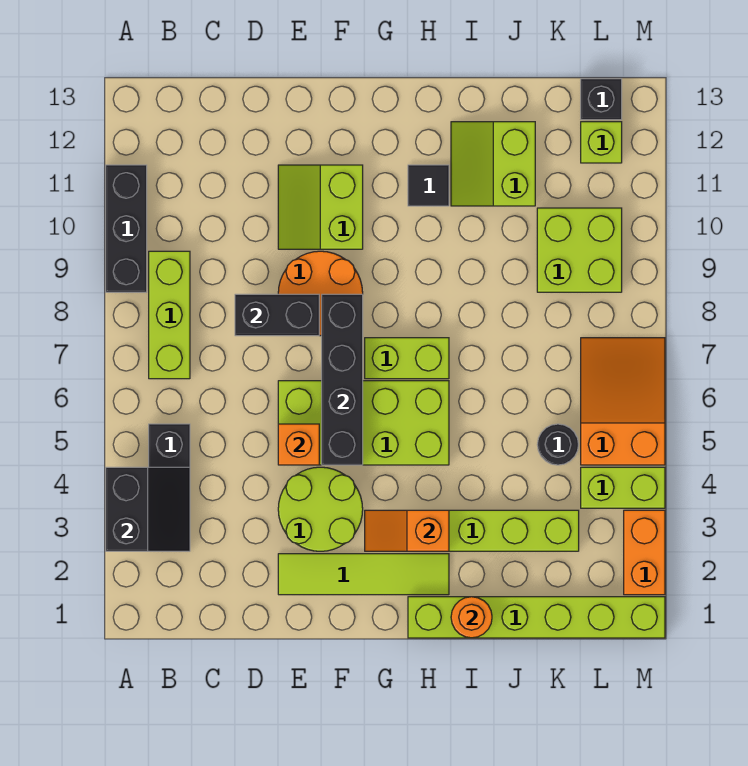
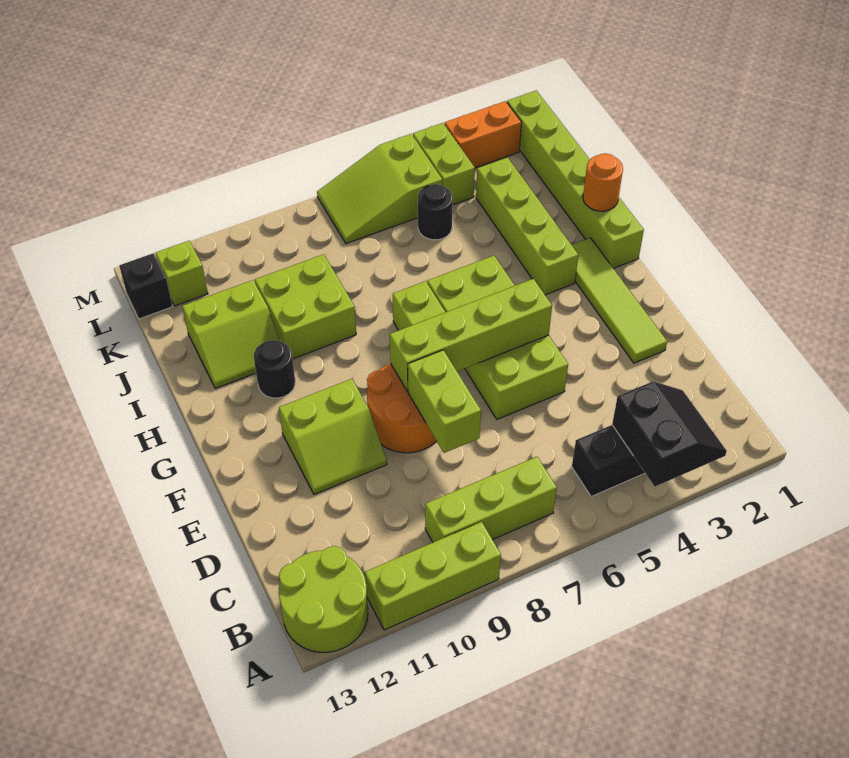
black slope A3:B4 level 2 top A -> black slope A3:B4 level 2 top 4
black brick A9:A11 level 1 -> lime brick A9:A11 level 1
black brick D8:E8 level 2 -> lime brick D8:E8 level 2
lime round brick E3:F4 level 1 -> lime round brick A12:B13 level 1
orange brick E5 level 2 -> none
black brick F5:F8 level 2 -> lime brick F5:F8 level 2
orange slope G3:H3 level 2 top H -> none
black tile H11 level 1 -> black round brick H11 level 1
lime brick K9:L10 level 1 -> lime brick I9:J10 level 1
orange slope L5:M7 level 1 top 5 -> lime slope L5:M7 level 1 top 5

